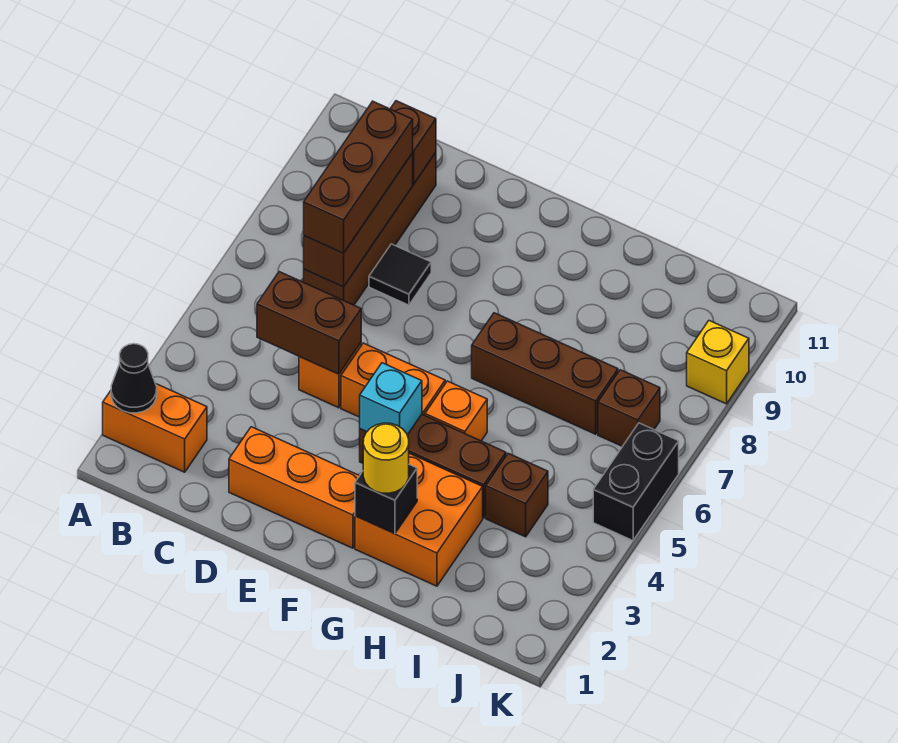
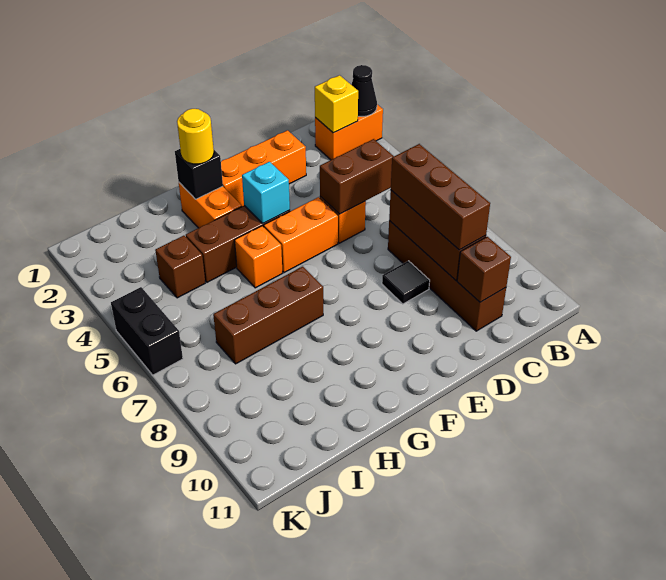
orange brick G2:H3 level 1 -> orange brick G2:G3 level 1
brown brick J7 level 1 -> none
yellow brick K9 level 1 -> yellow brick B2 level 2

